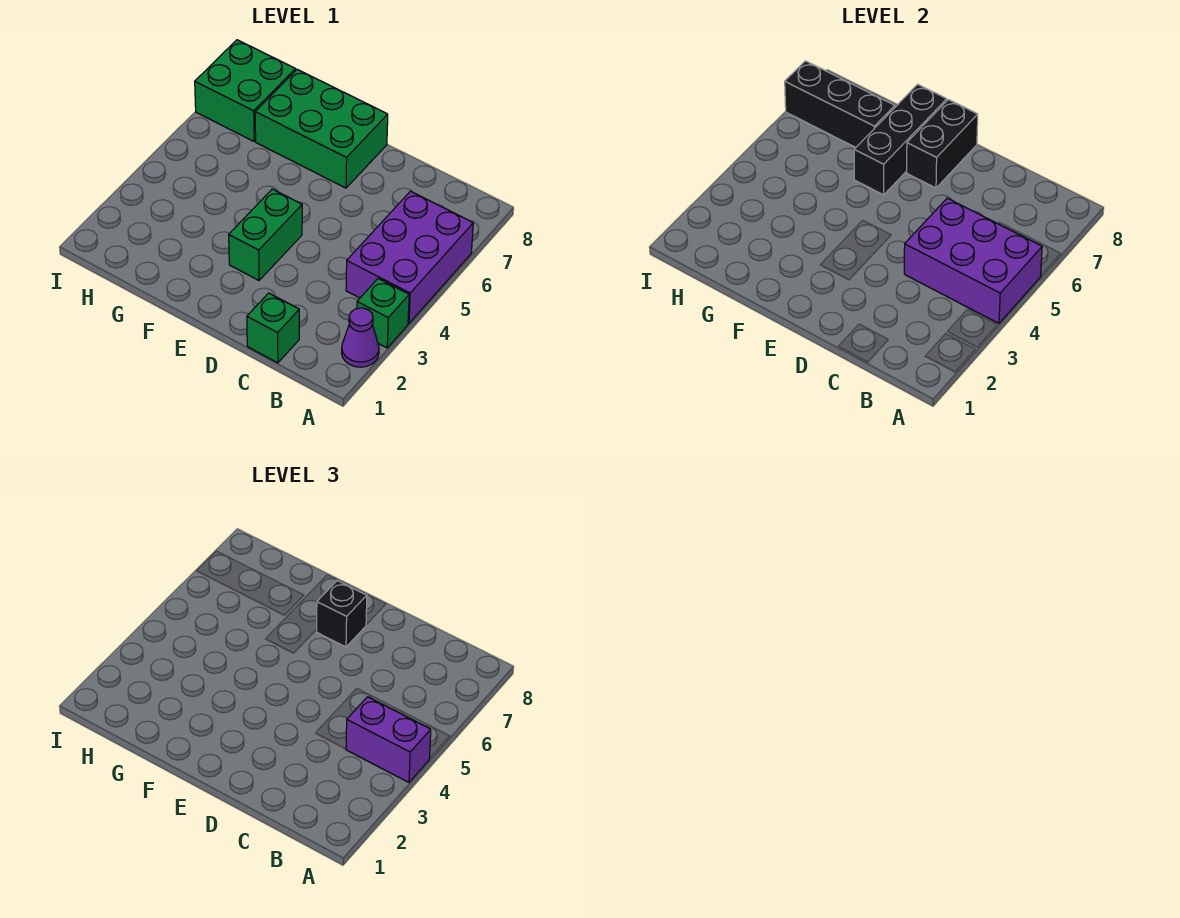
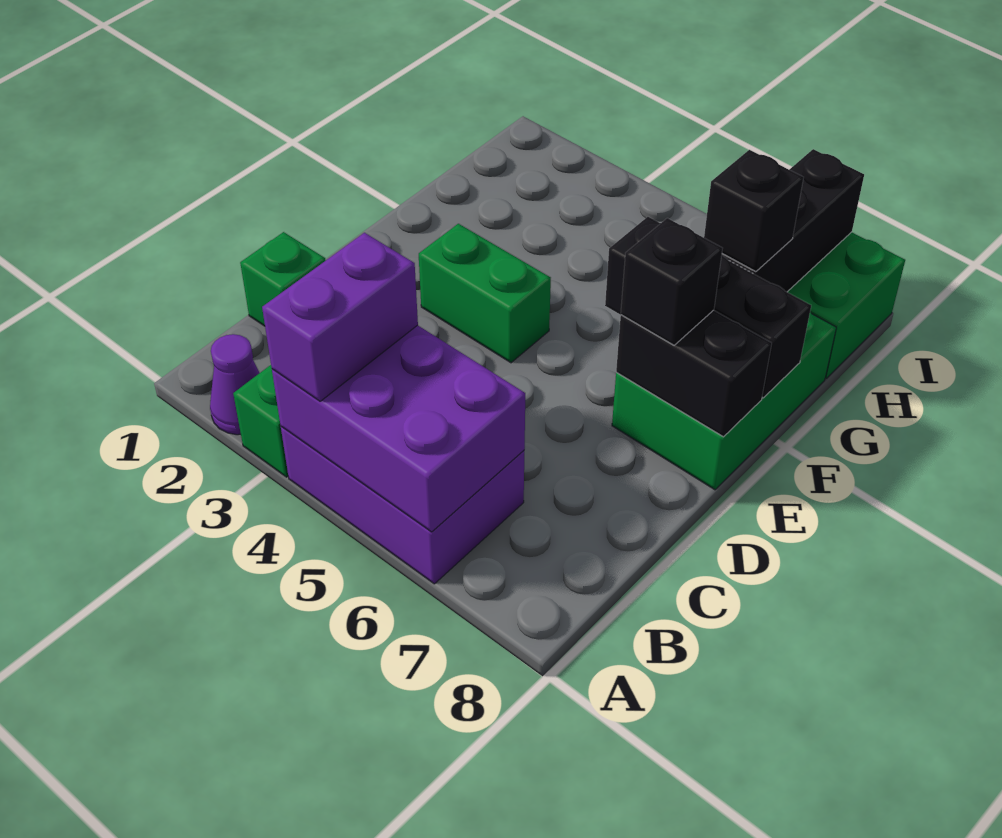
purple brick A4:C5 level 2 -> purple brick A4:B6 level 2
none -> black brick G7 level 3

